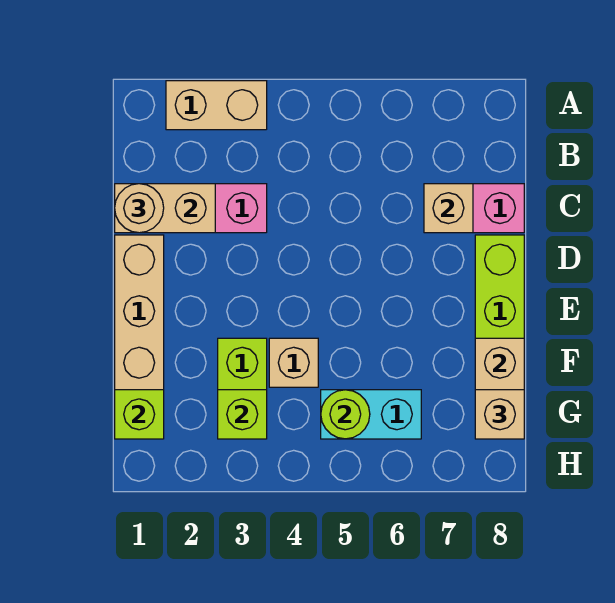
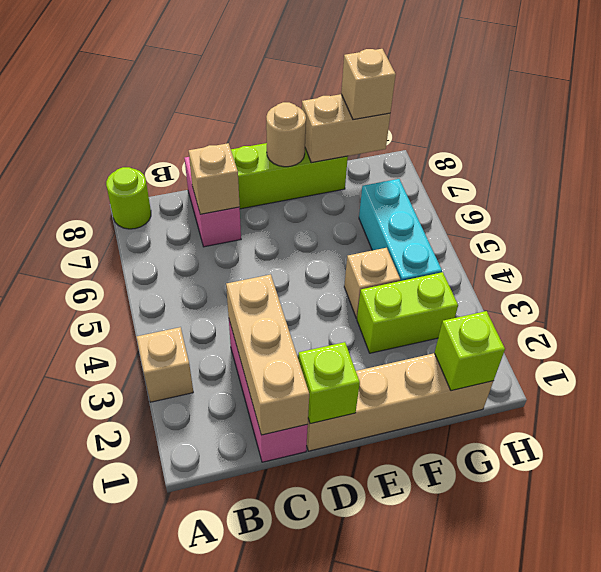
tan brick A2:A3 level 1 -> tan brick A3 level 1
tan brick C1:C2 level 2 -> tan brick C1:C3 level 2
tan round brick C1 level 3 -> tan round brick E8 level 2
lime brick G3 level 2 -> lime brick D1 level 2
cyan brick G5:G6 level 1 -> cyan brick G4:G6 level 1
lime round brick G5 level 2 -> lime round brick A8 level 1

